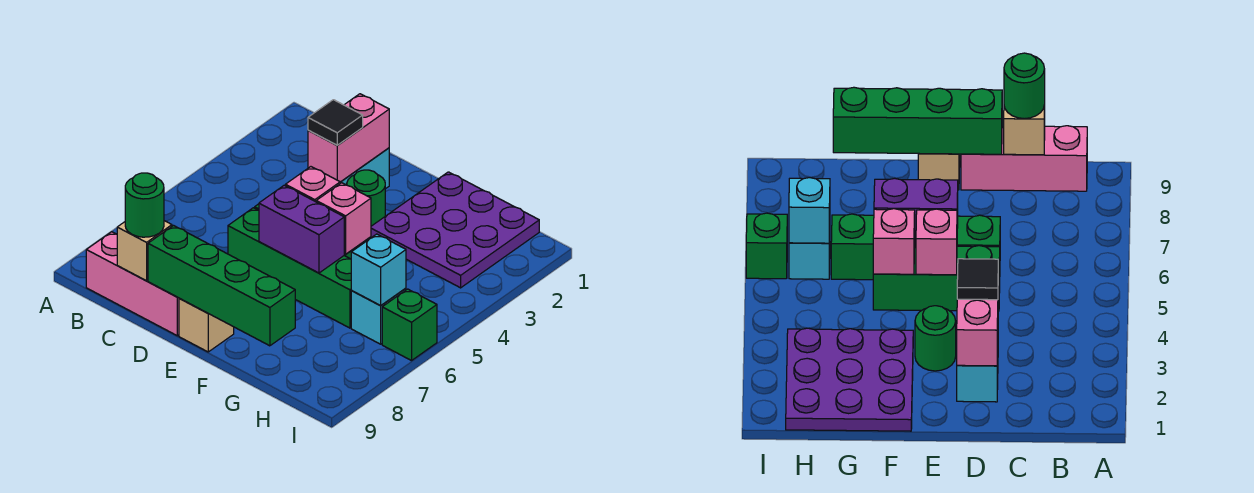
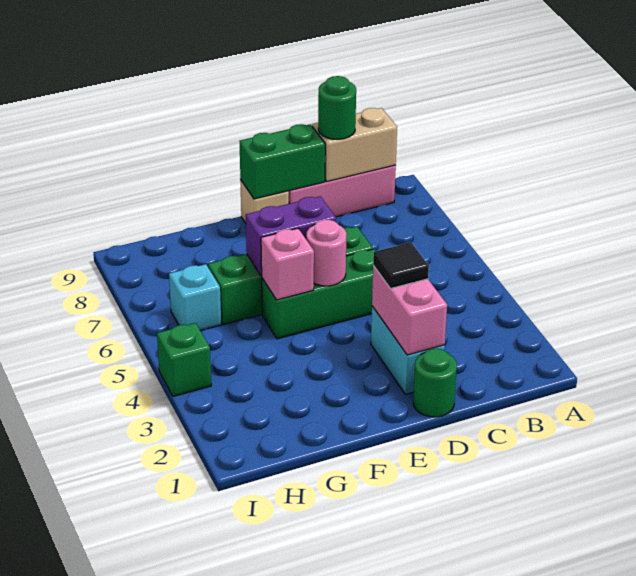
tan brick C9 level 2 -> tan brick B9:C9 level 2
green brick D9:G9 level 2 -> green brick D9:E9 level 2
green round brick E3 level 1 -> green round brick D1 level 1
pink brick E5 level 2 -> pink round brick E5 level 2
purple plate F1:H3 level 1 -> none
cyan brick H6 level 2 -> none
green brick I6 level 1 -> green brick I4 level 1

